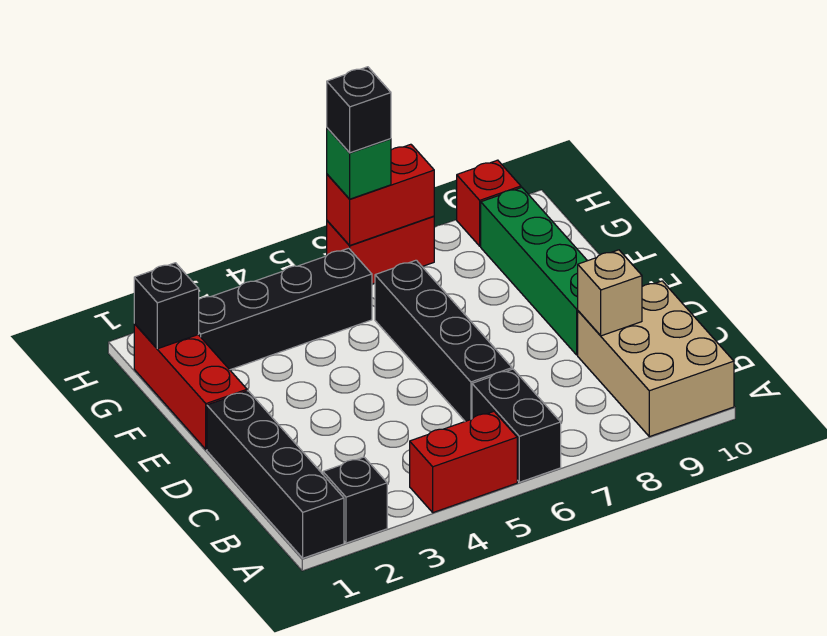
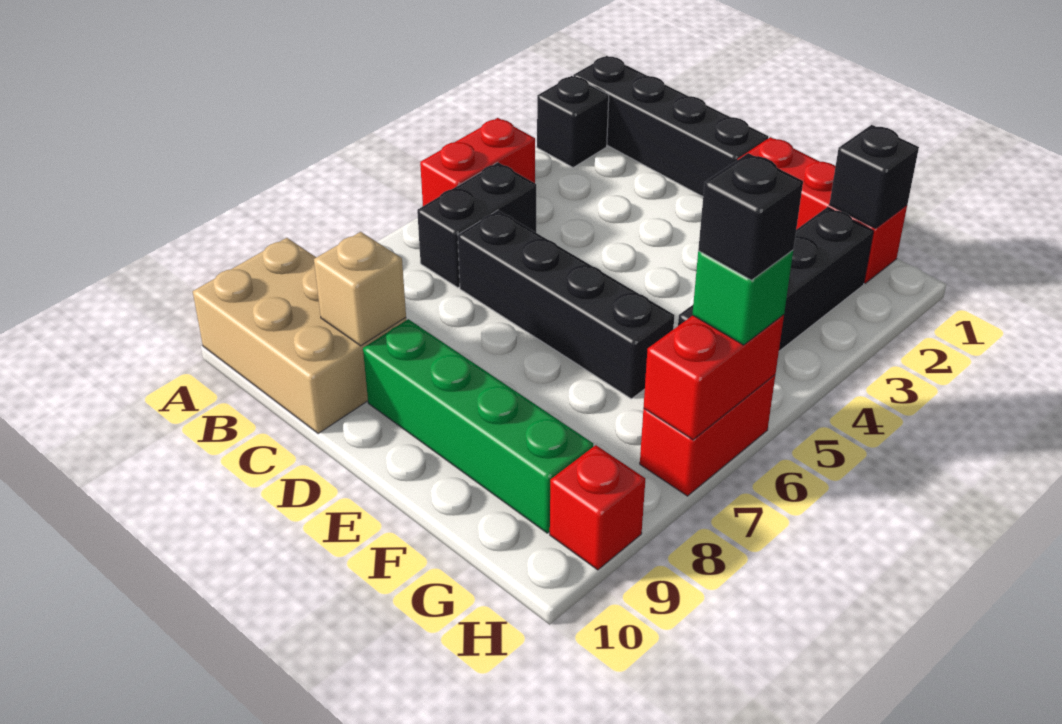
black brick A6:B6 level 1 -> black brick B5:B6 level 1

